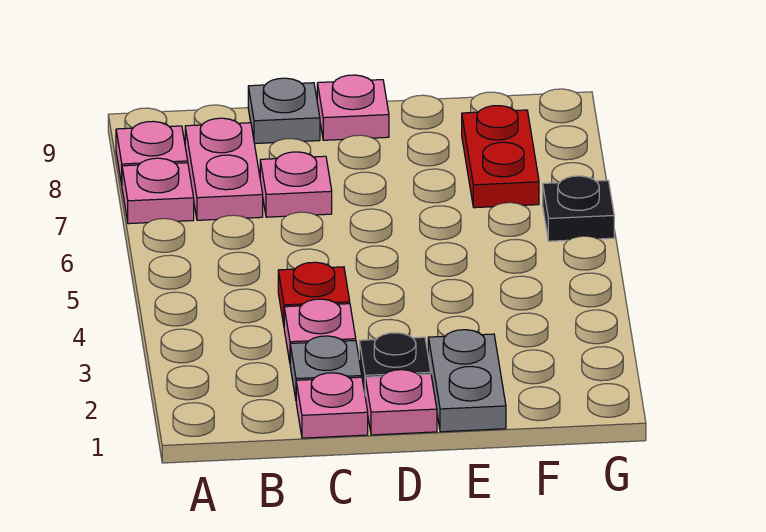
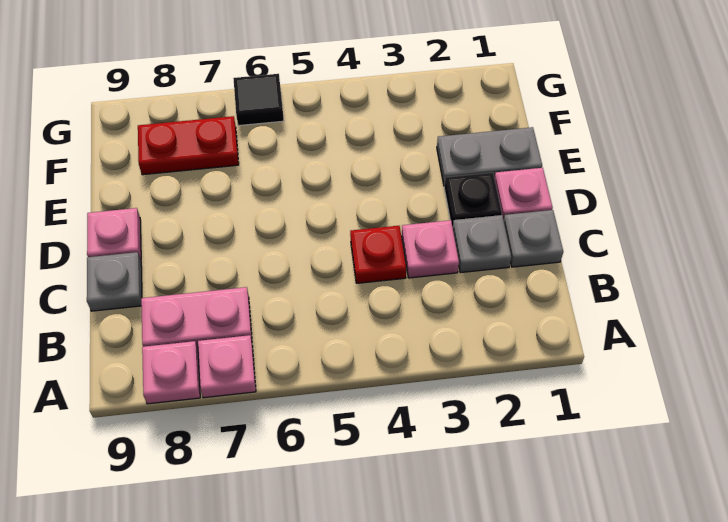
pink plate C1 level 1 -> grey plate C1 level 1
pink plate C7 level 1 -> none
black plate G6 level 1 -> black tile G6 level 1

